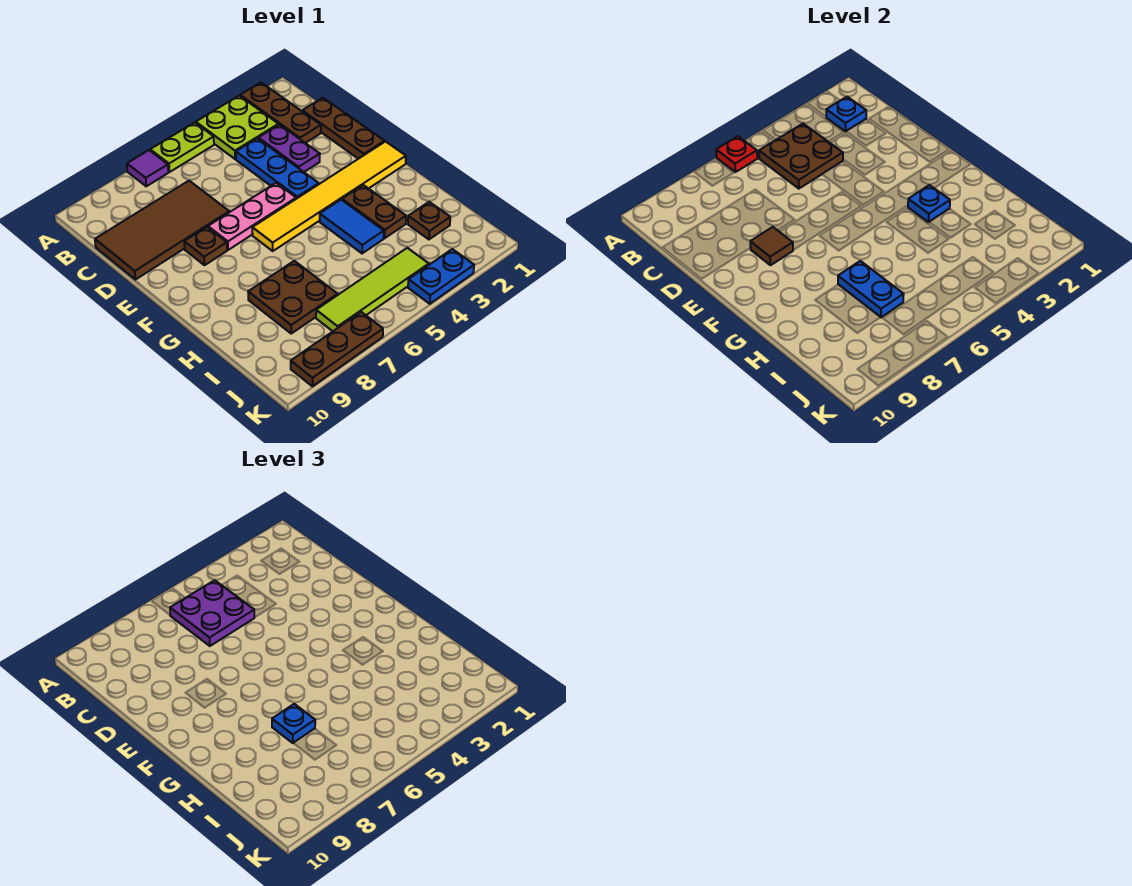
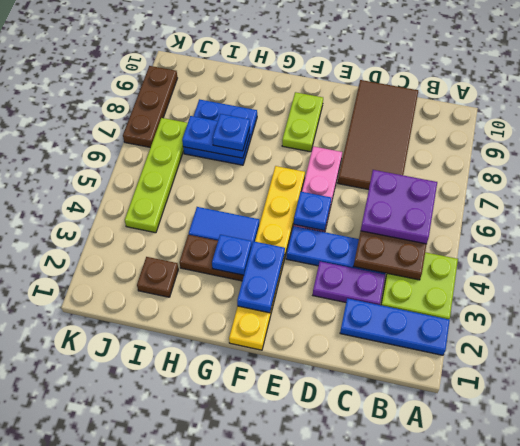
brown plate A2:C2 level 1 -> blue plate A2:C2 level 1
lime plate A5:A6 level 1 -> lime plate F8:F9 level 1
red plate A6 level 2 -> none
purple tile A7 level 1 -> none
blue plate B2 level 2 -> blue plate E5 level 2
brown plate C1:E1 level 1 -> none
brown plate E8 level 1 -> none
brown tile E8 level 2 -> none
yellow tile F1:F6 level 1 -> yellow plate F1:F6 level 1
brown plate H7:I8 level 1 -> blue plate H7:I8 level 1
lime tile J4:J7 level 1 -> lime plate J4:J7 level 1
blue plate K3:K4 level 1 -> blue plate F2:F3 level 2

